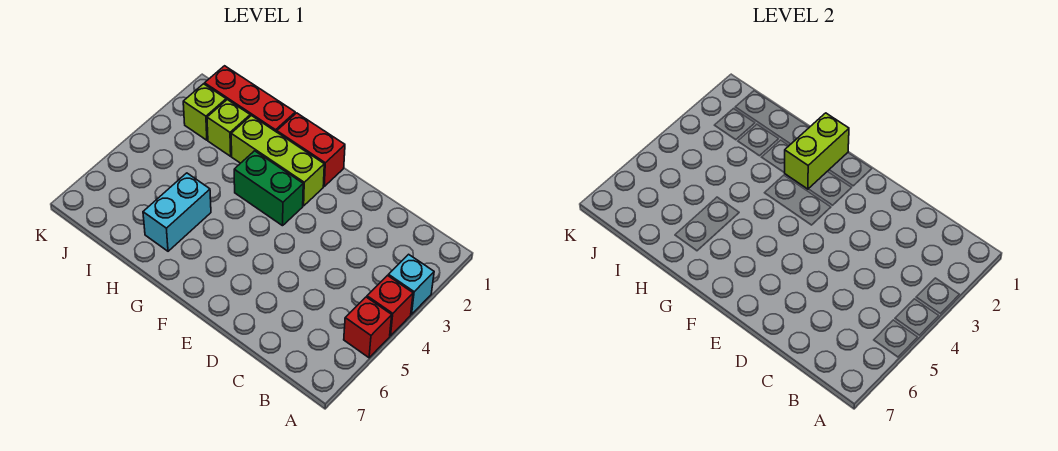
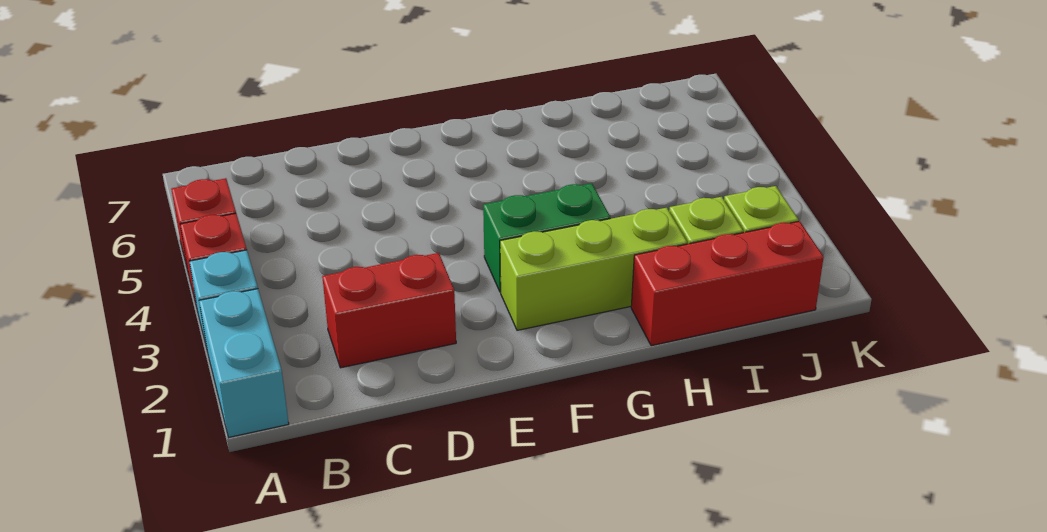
red brick F1:G1 level 1 -> red brick C2:D2 level 1
lime brick G1:G2 level 2 -> none
cyan brick H5:H6 level 1 -> cyan brick A1:A2 level 1

